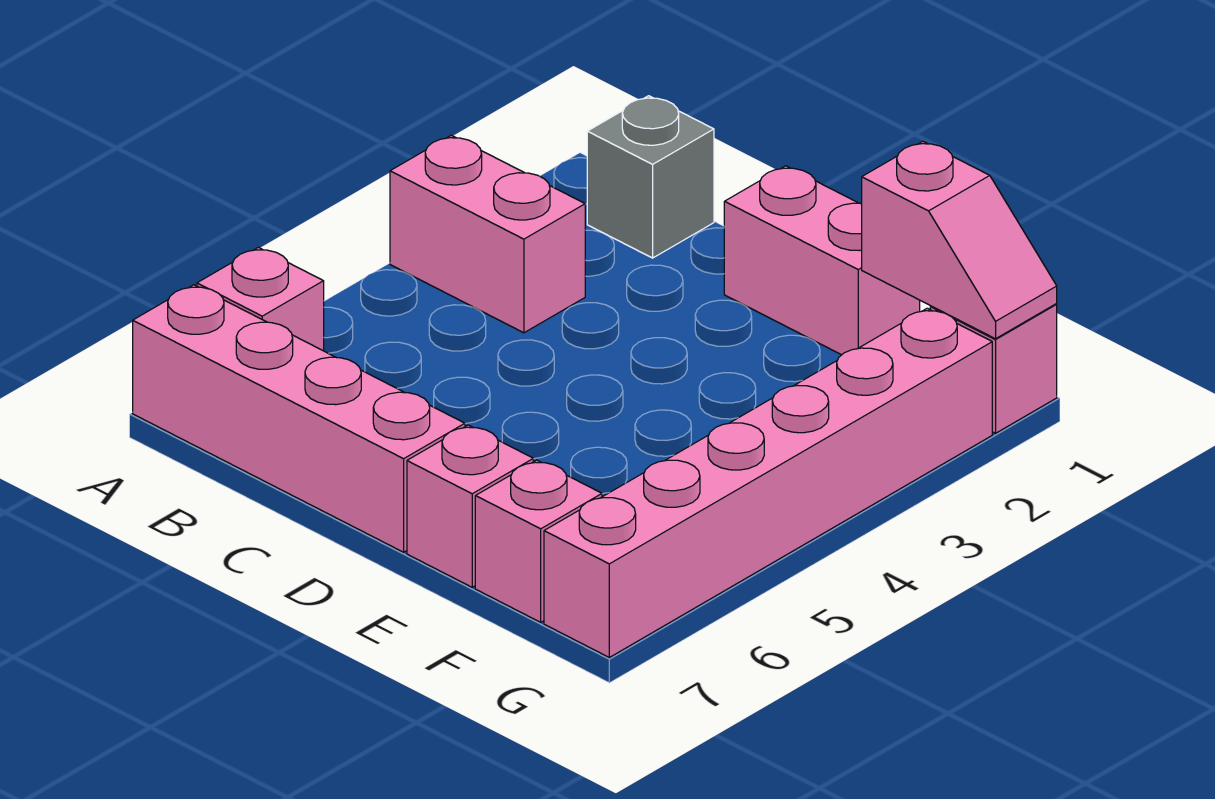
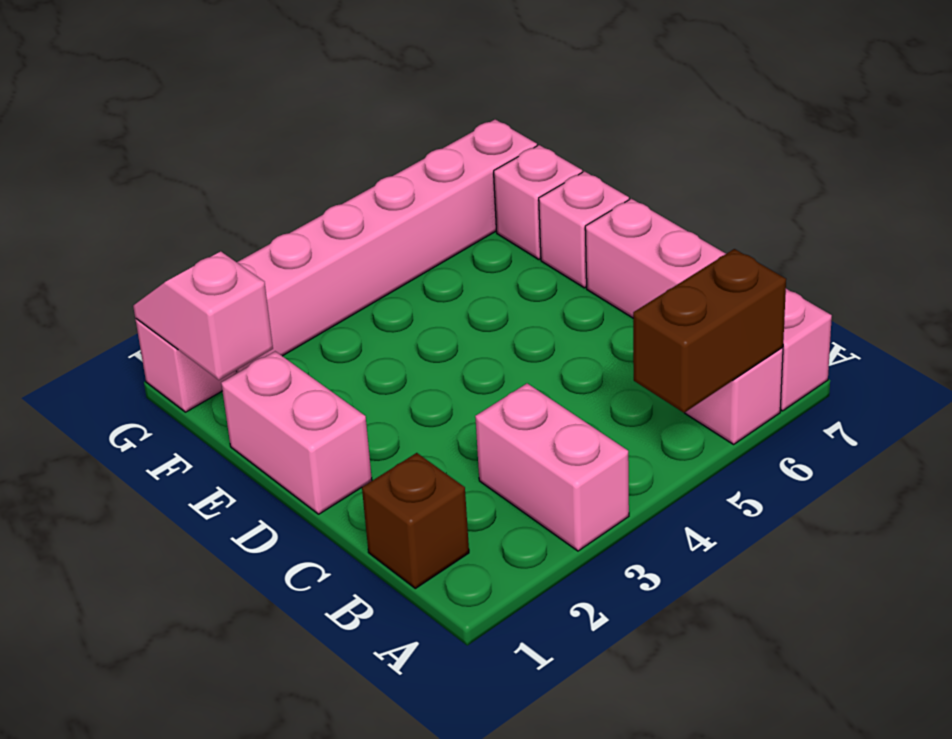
none -> brown brick A5:A6 level 2
grey brick B1 level 1 -> brown brick B1 level 1

